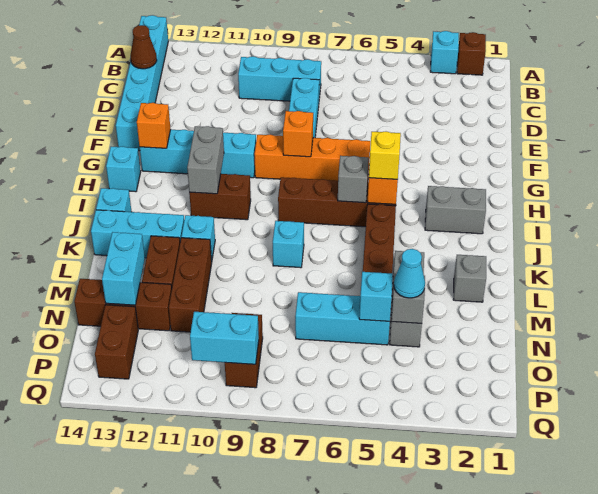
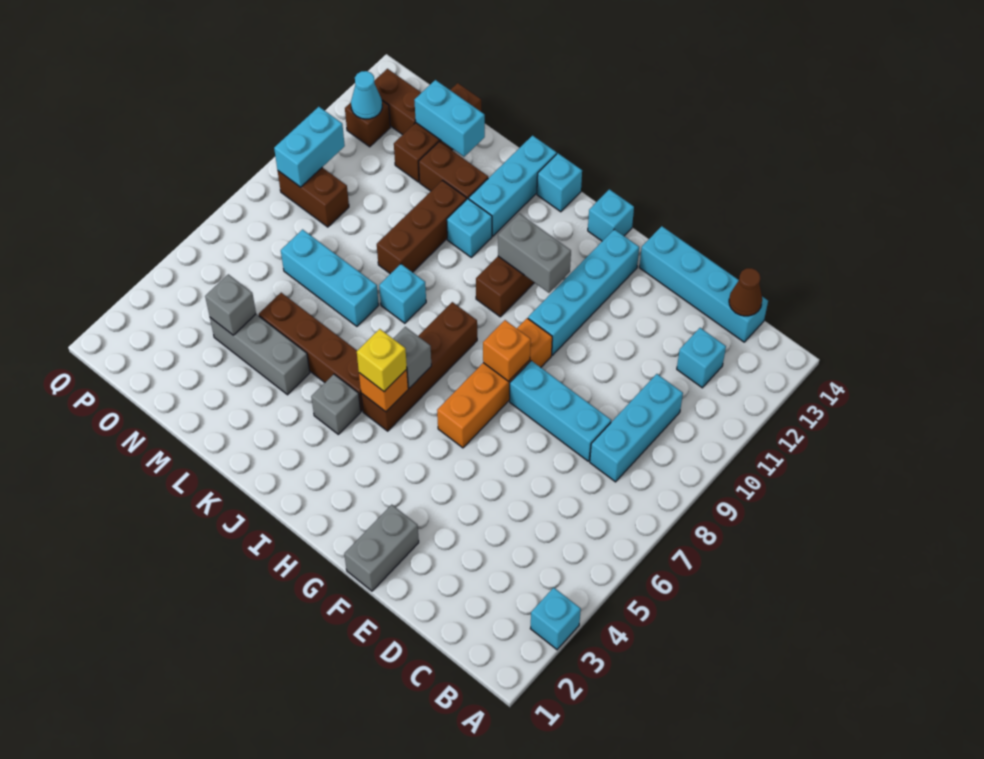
brown brick A2 level 1 -> brown brick P12 level 1
cyan brick A14:F14 level 1 -> cyan brick C14:F14 level 1
orange brick G13 level 2 -> none
grey brick I2:I3 level 1 -> grey brick F1:F2 level 1
grey brick L2 level 1 -> grey brick J4 level 1
brown brick L11:N11 level 1 -> brown brick L9:L11 level 1
cyan cone N4 level 3 -> cyan cone P12 level 2
cyan brick N5:N7 level 1 -> cyan brick L7:N7 level 1
cyan brick N5 level 2 -> cyan brick C12 level 1

